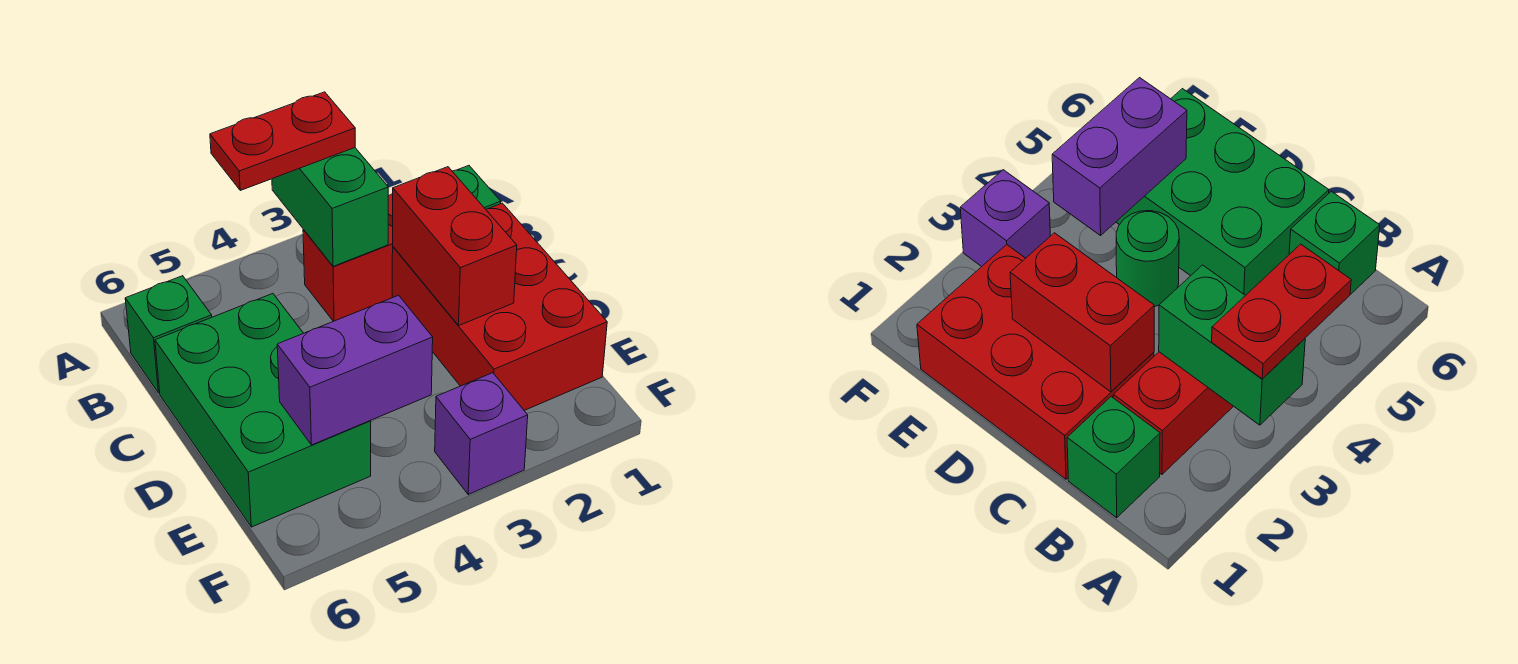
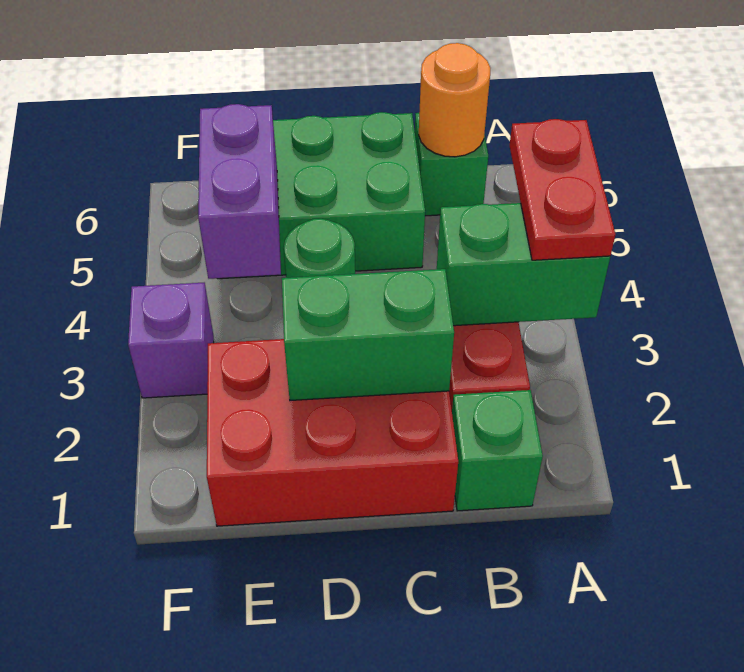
none -> orange round brick B6 level 2
red brick C2:D2 level 2 -> green brick C2:D2 level 2

